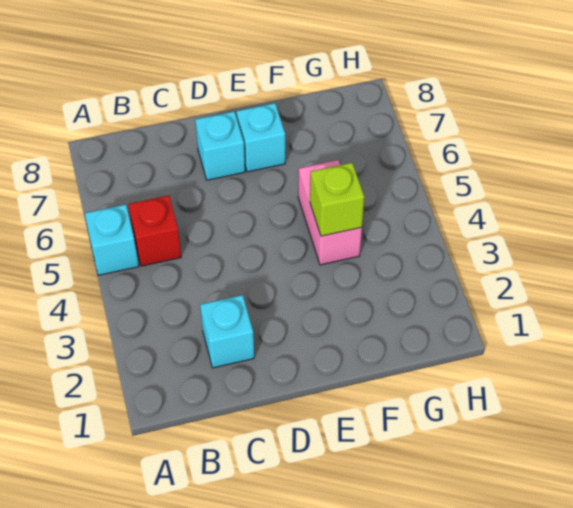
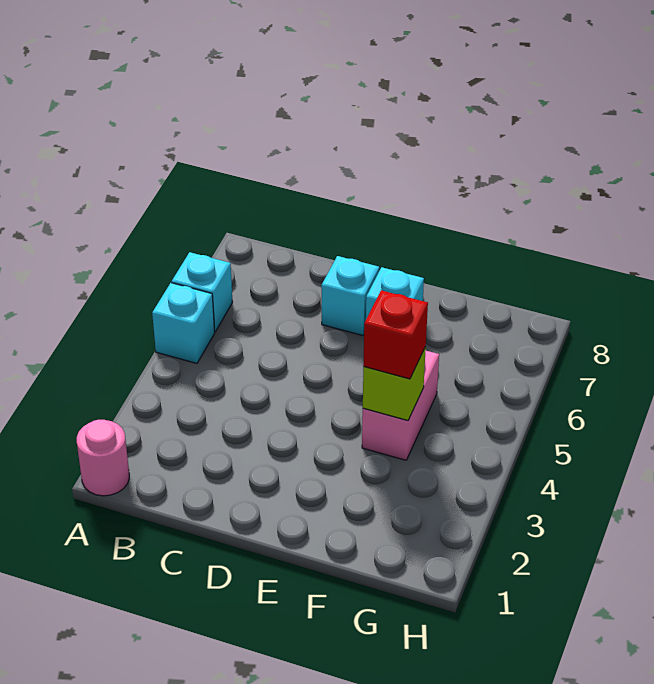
none -> pink round brick A1 level 1
red brick B5 level 1 -> red brick F4 level 3
cyan brick C2 level 1 -> cyan brick A6 level 1

